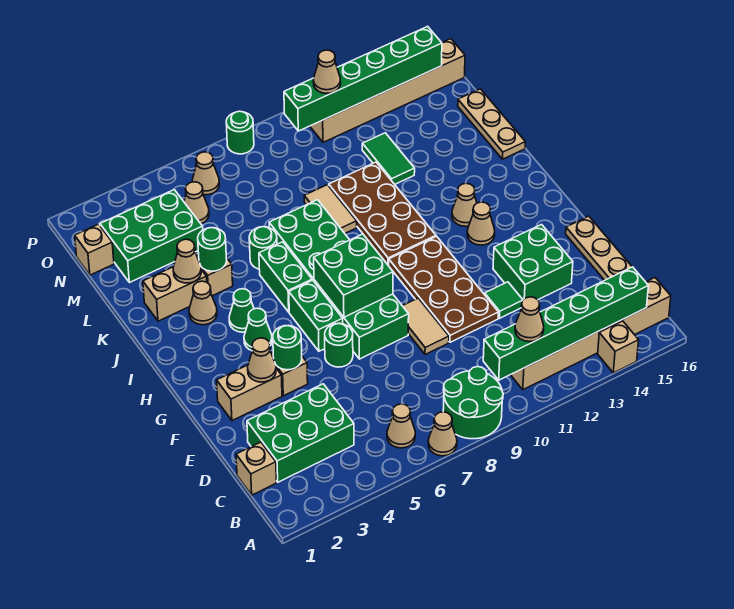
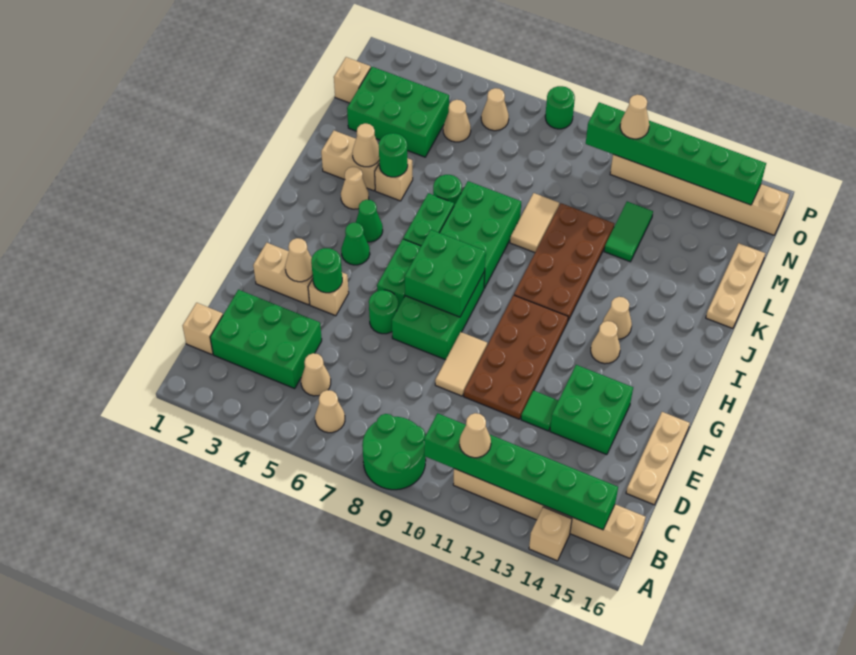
tan cone A7 level 1 -> tan cone C5 level 1

